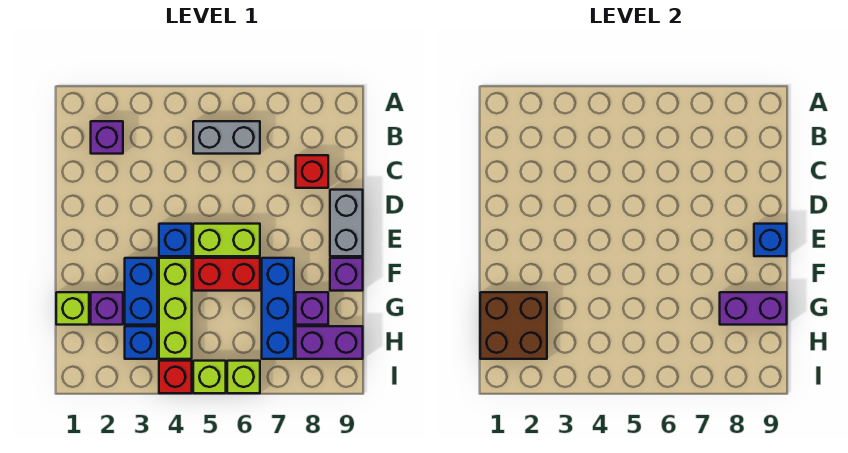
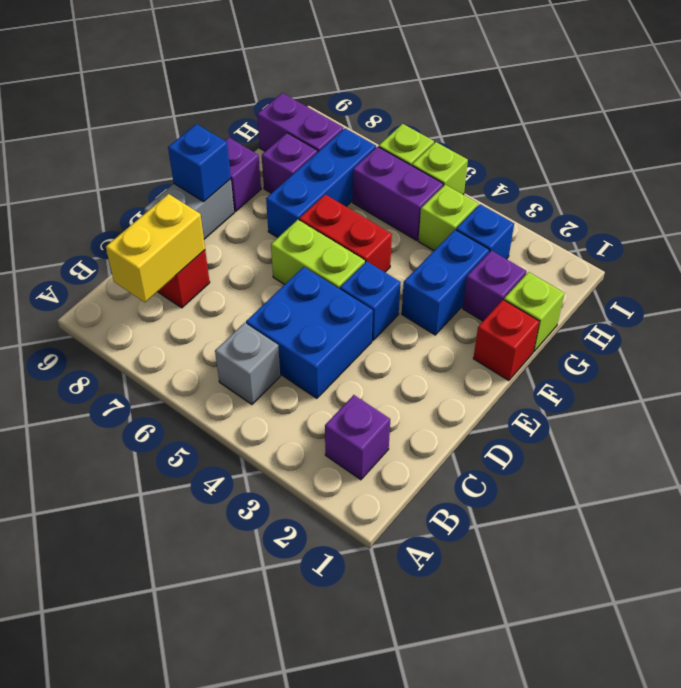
grey brick B5:B6 level 1 -> grey brick B5 level 1
none -> yellow brick B8:C8 level 2
none -> blue brick C4:D5 level 1
lime brick F4:H4 level 1 -> lime brick H4 level 1
brown brick G1:H2 level 2 -> none
purple brick G8:G9 level 2 -> purple brick H5:H6 level 1
red brick I4 level 1 -> red brick F1 level 1

